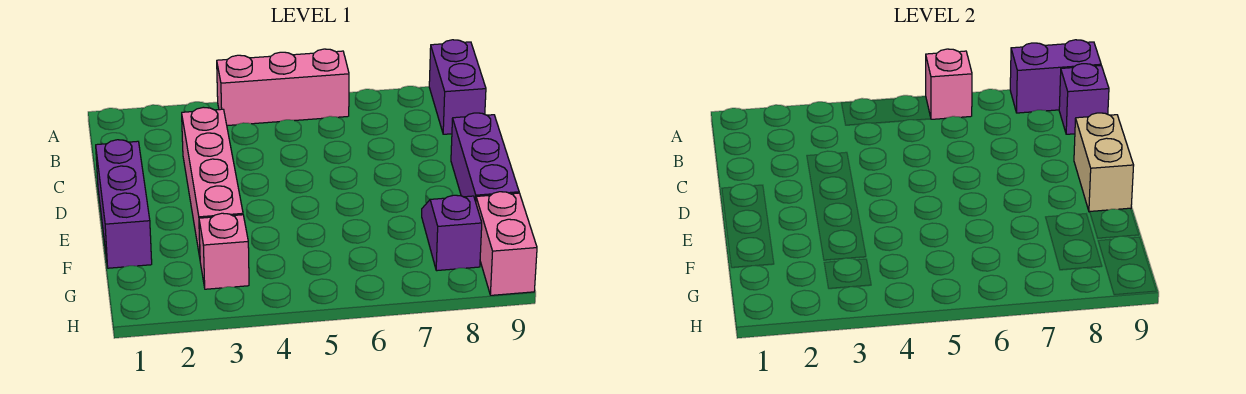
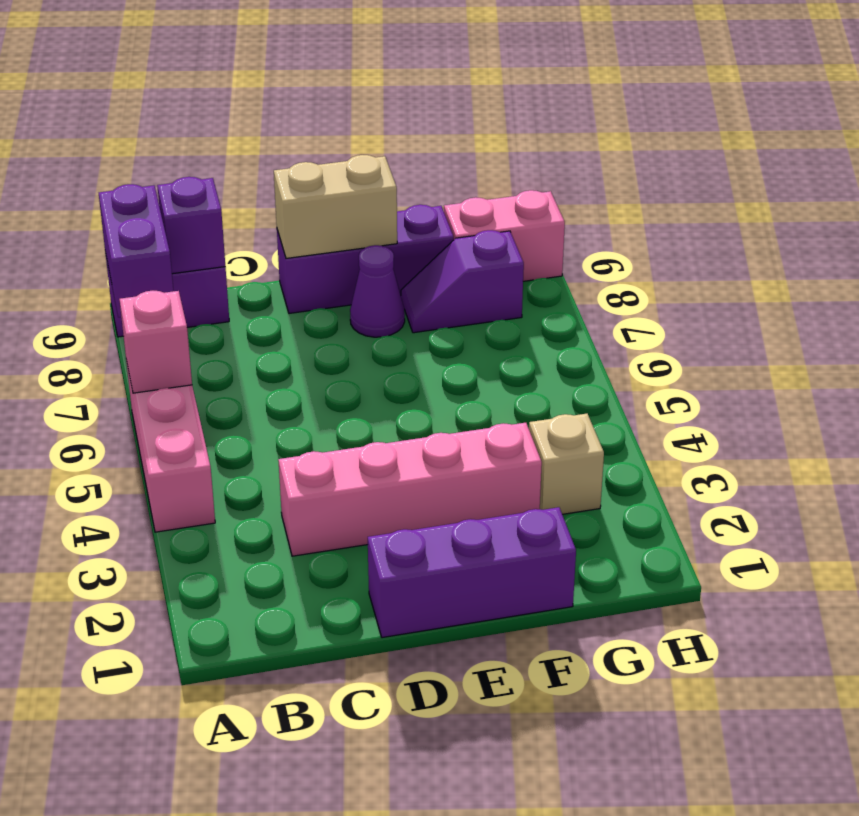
none -> purple cone E8 level 1
pink brick G3 level 1 -> tan brick G3 level 1

